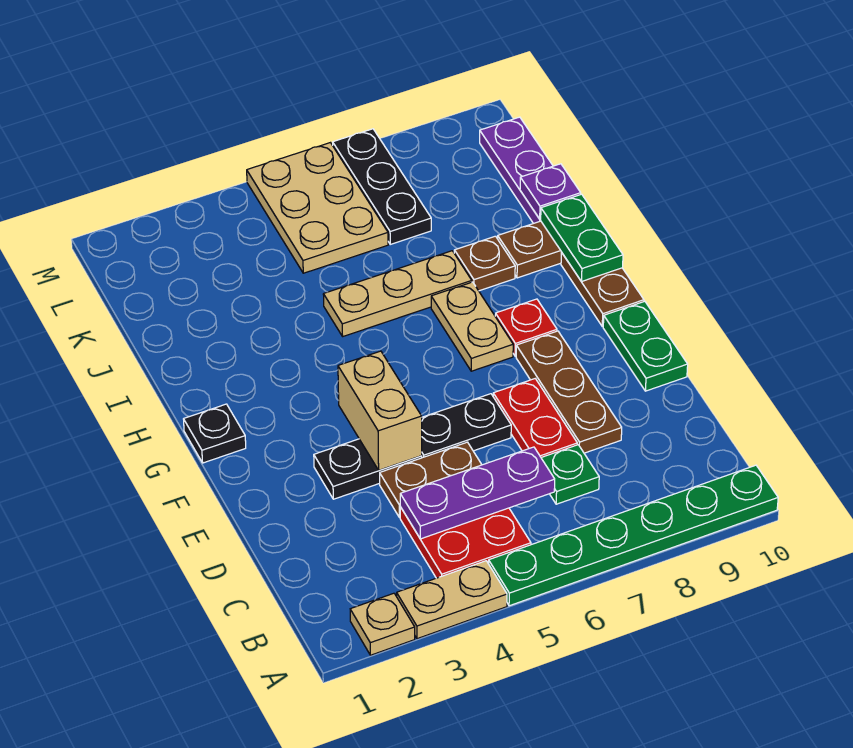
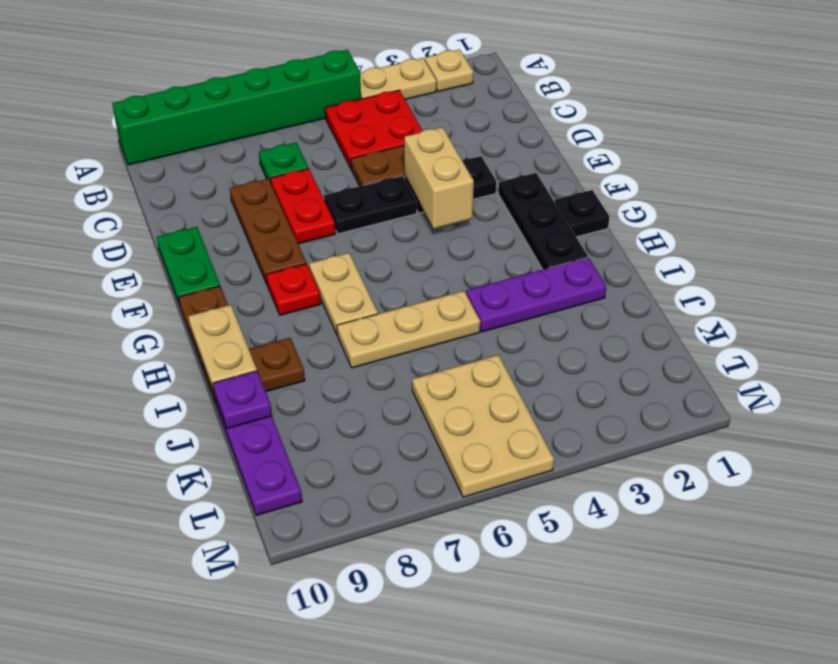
green plate A5:A10 level 1 -> green brick A5:A10 level 1
purple plate C4:C6 level 2 -> purple plate I2:I4 level 1
green plate H10:I10 level 2 -> tan plate H10:I10 level 2
brown plate I8 level 1 -> none
black plate K7:M7 level 1 -> black plate F2:H2 level 1

